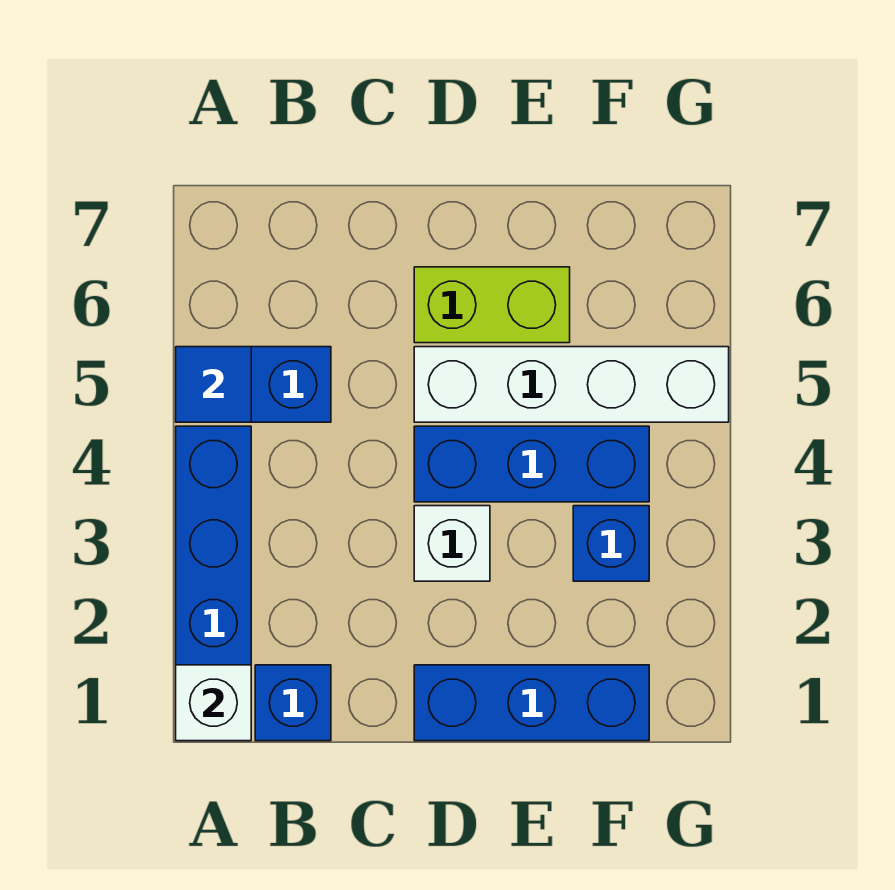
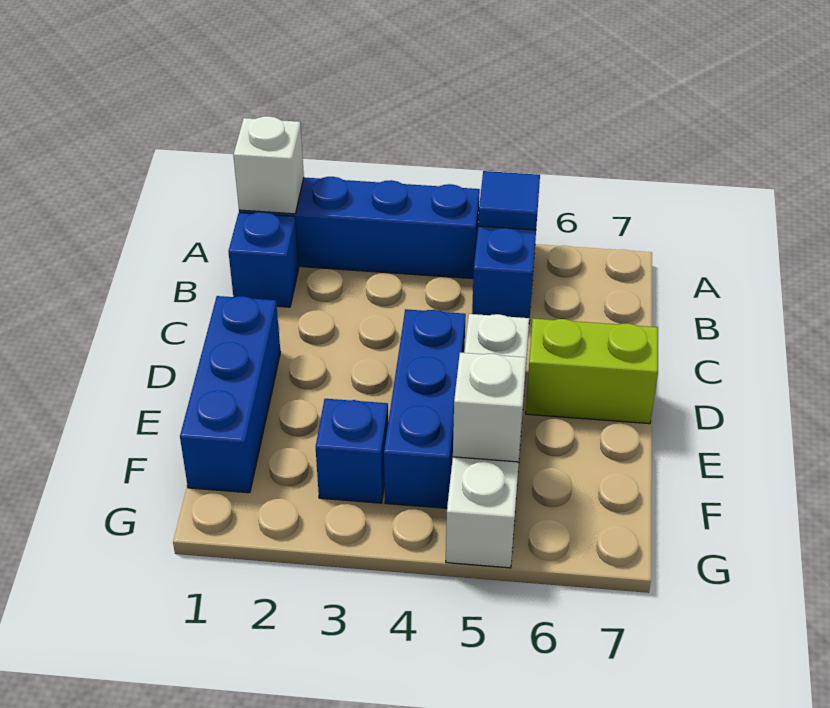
white brick D3 level 1 -> white brick F5 level 2
lime brick D6:E6 level 1 -> lime brick D6:D7 level 1

